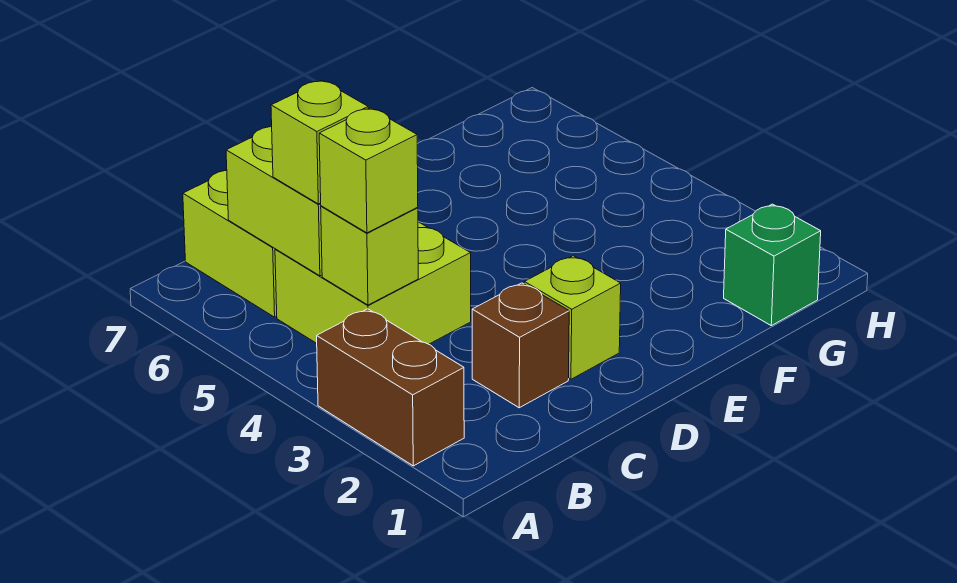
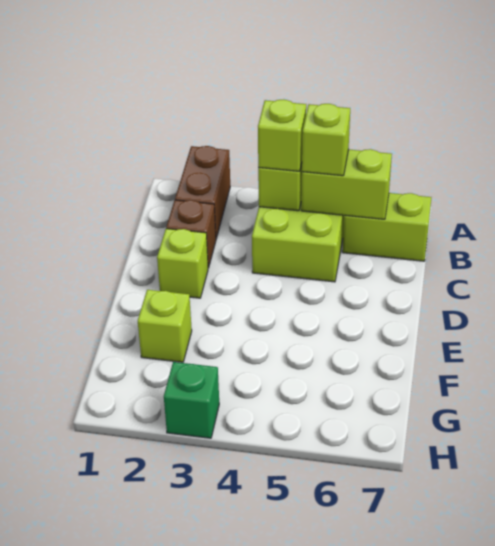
brown brick A2:A3 level 1 -> brown brick A2:B2 level 1
none -> lime brick F2 level 1
green brick G1 level 1 -> green brick H3 level 1

